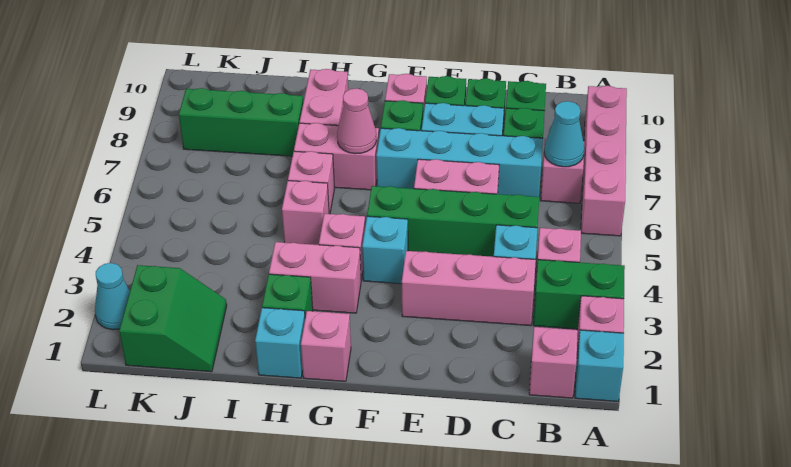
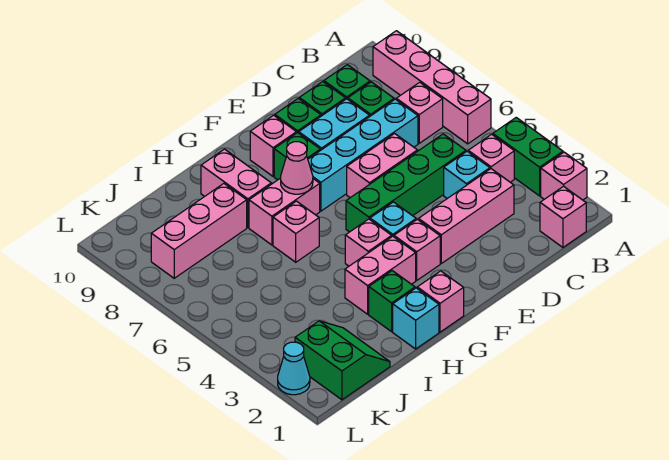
cyan brick A1 level 1 -> none
green brick A3:B3 level 1 -> green brick A3:A4 level 1
cyan cone B7 level 2 -> none
pink brick H5 level 1 -> pink brick F3 level 1
green brick I8:K8 level 1 -> pink brick I8:K8 level 1

